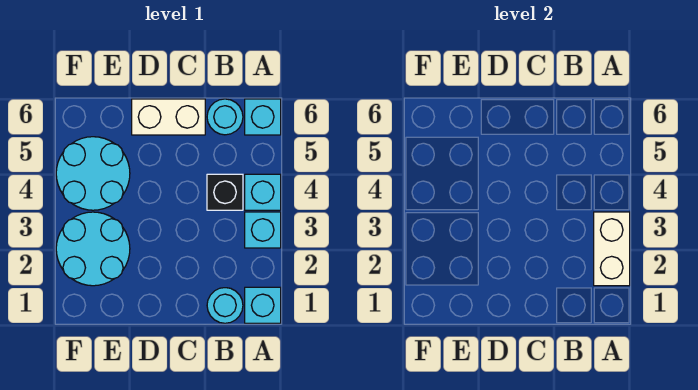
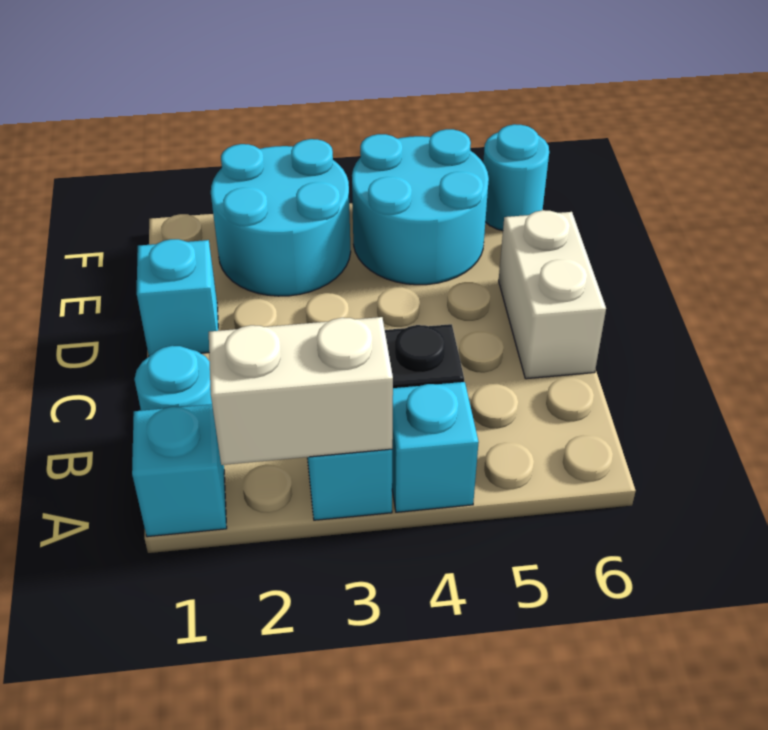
cyan brick A6 level 1 -> cyan brick D1 level 1
cyan round brick B6 level 1 -> cyan round brick F6 level 1

